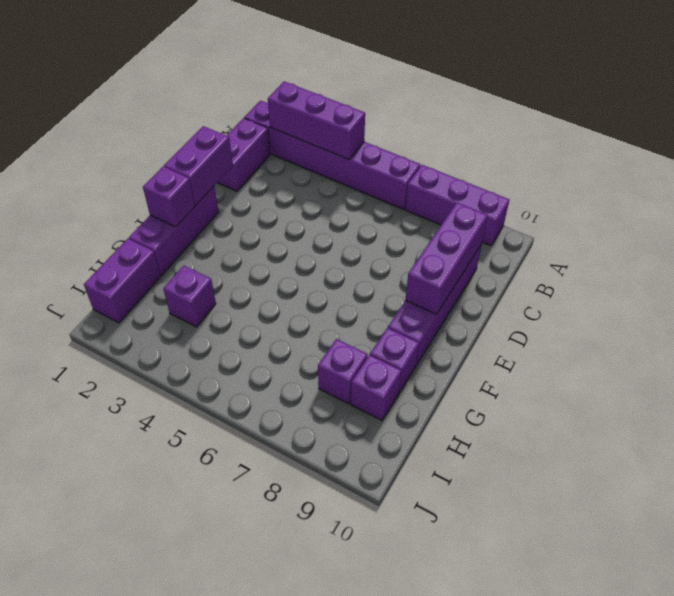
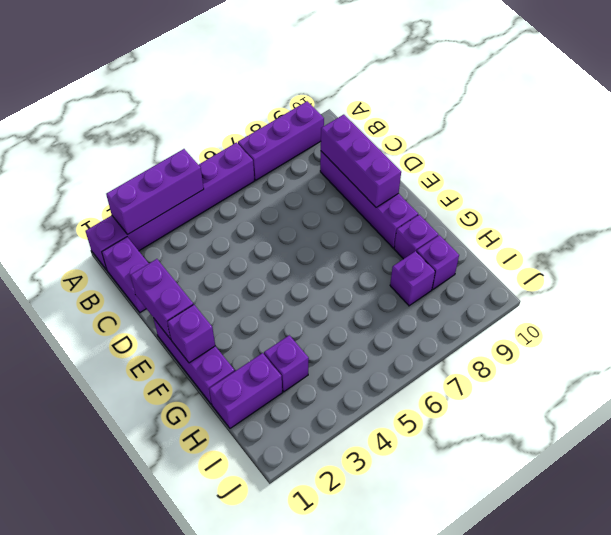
purple brick H1:I1 level 1 -> purple brick H1:H2 level 1

